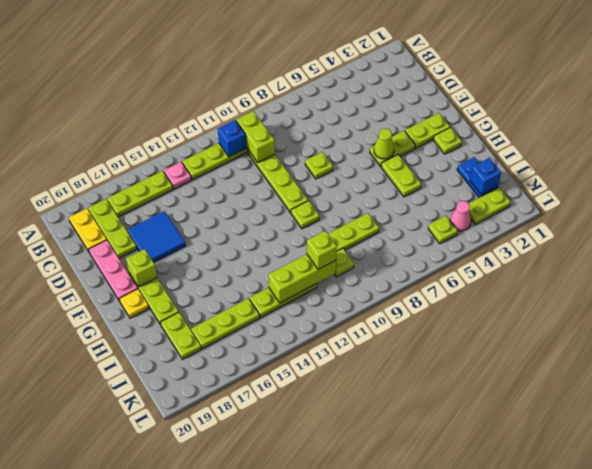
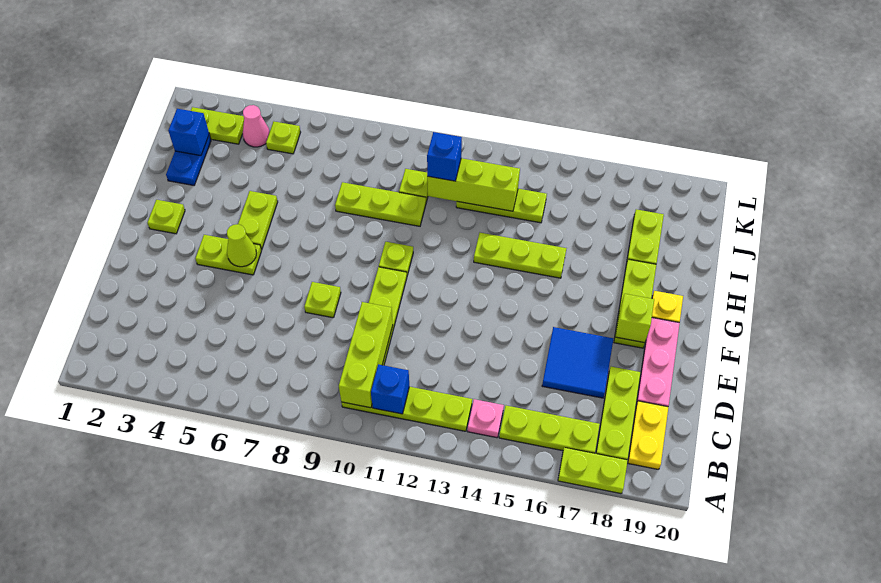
lime brick B10:C10 level 2 -> lime brick B10:D10 level 2
lime plate F2:F3 level 1 -> lime plate A17:A18 level 1
lime brick J11 level 3 -> blue brick J11 level 3
lime plate J15:J17 level 1 -> lime plate H13:H15 level 1

